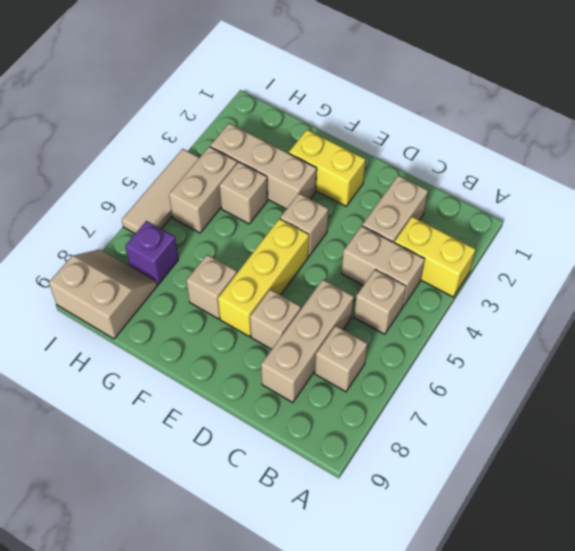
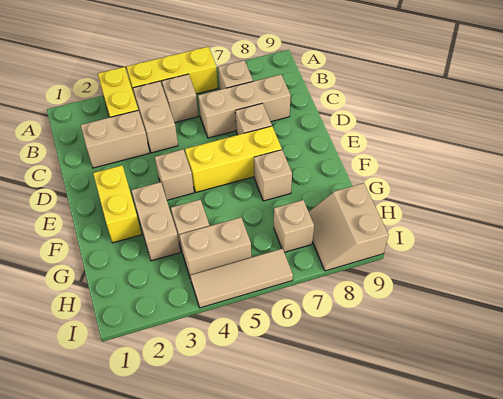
none -> yellow brick A4:A6 level 1
tan brick F3:H3 level 1 -> tan brick F3:G3 level 1
purple brick H7 level 1 -> tan brick H7 level 1

